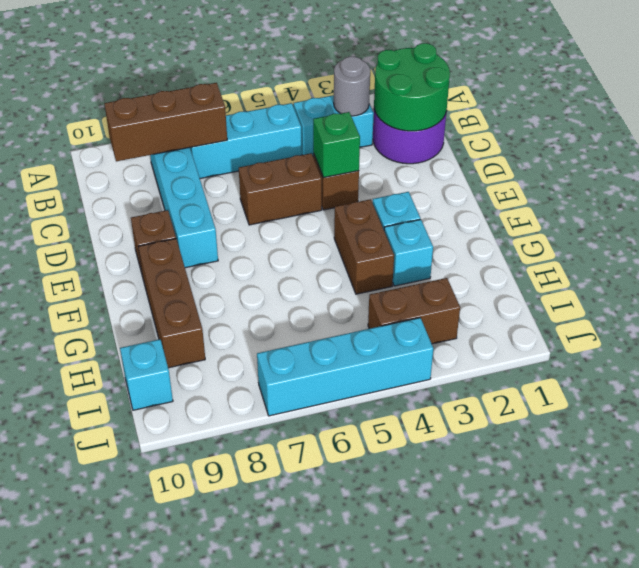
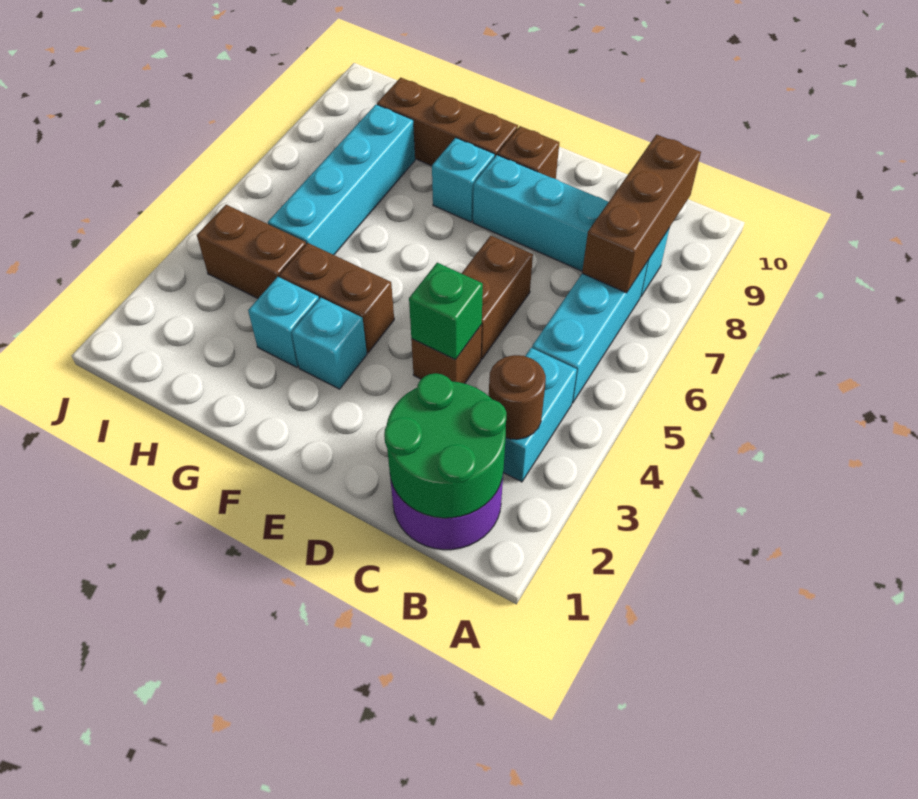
grey round brick B3 level 2 -> brown round brick B3 level 2
brown brick I3:I4 level 1 -> brown brick H4:I4 level 1
cyan brick I10 level 1 -> cyan brick F8 level 1
cyan brick J4:J7 level 1 -> cyan brick H5:H8 level 1

